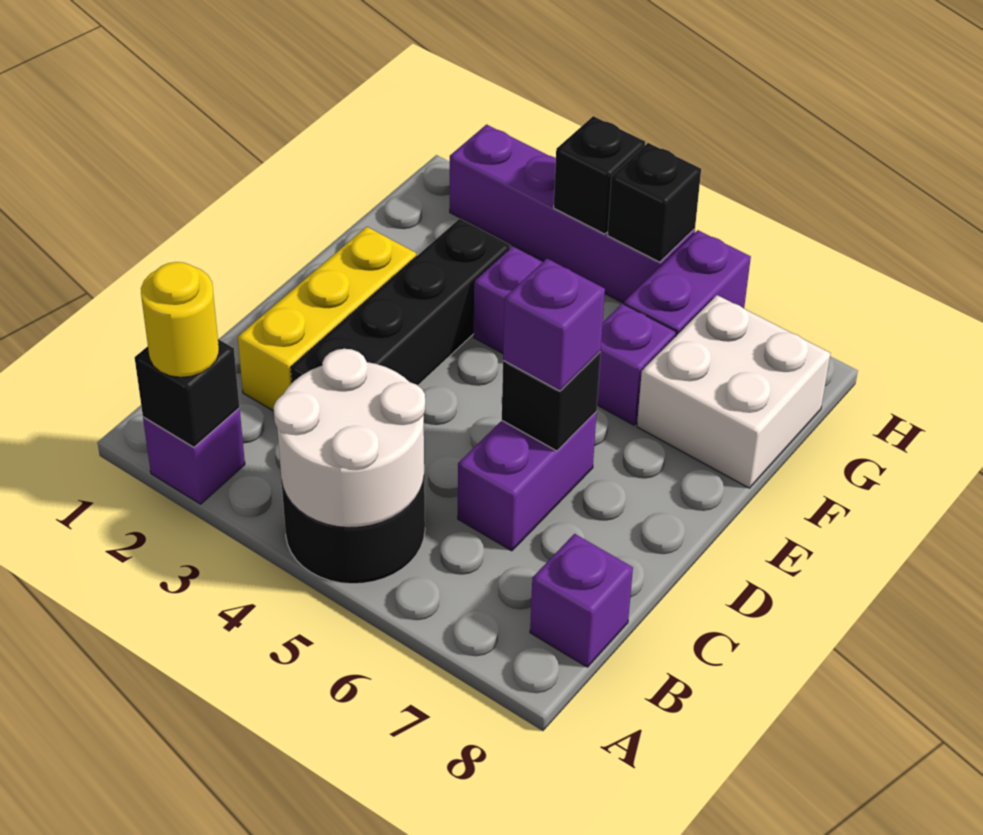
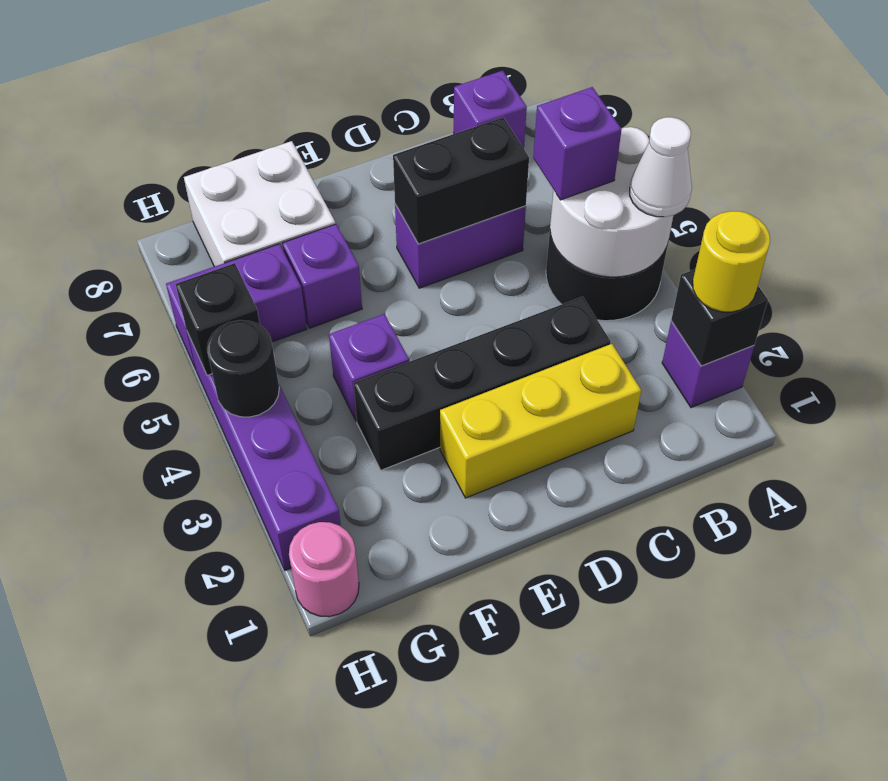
none -> white cone A4 level 3
black brick D6 level 2 -> black brick C6:D6 level 2
purple brick D6 level 3 -> purple brick B5 level 3
none -> pink round brick H1 level 1
black brick H4 level 2 -> black round brick H4 level 2

